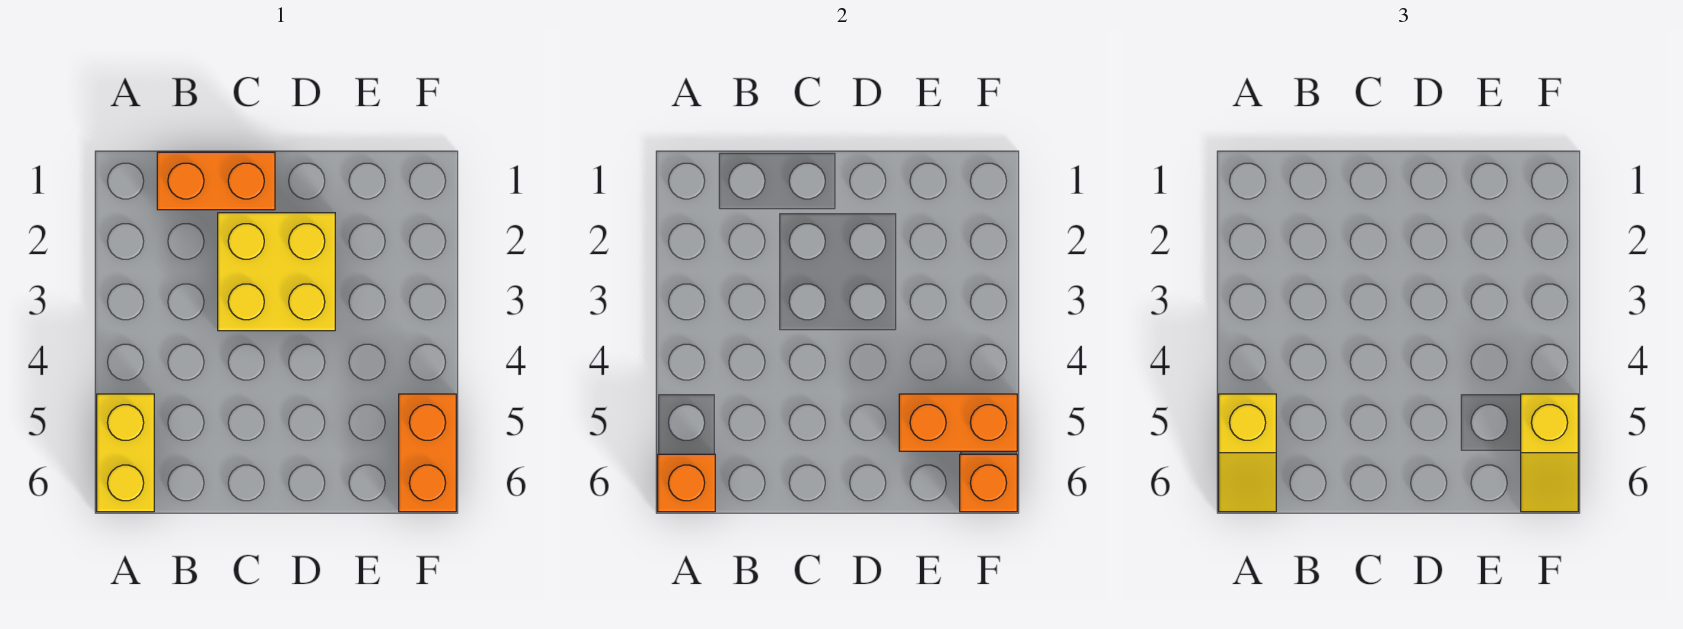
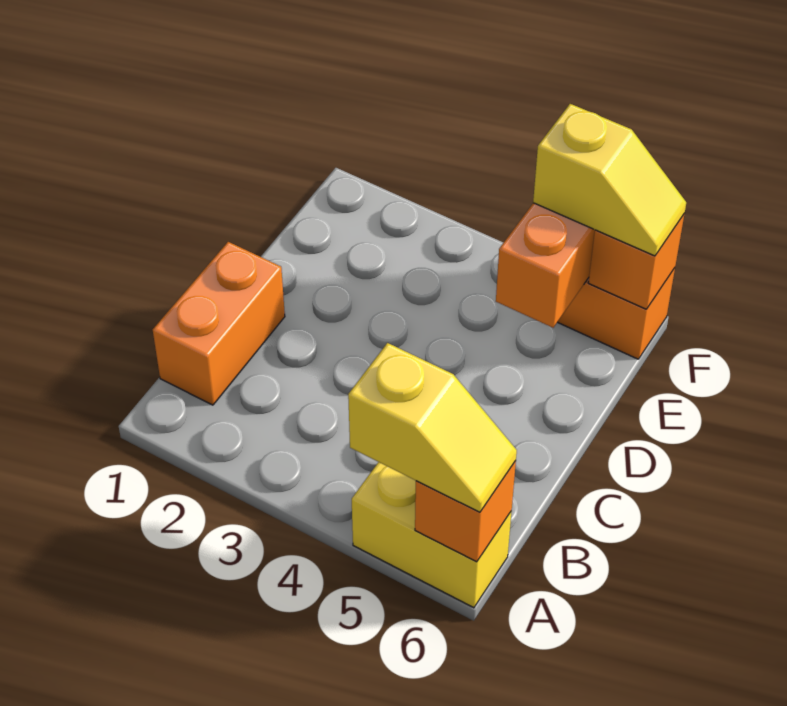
yellow brick C2:D3 level 1 -> none

